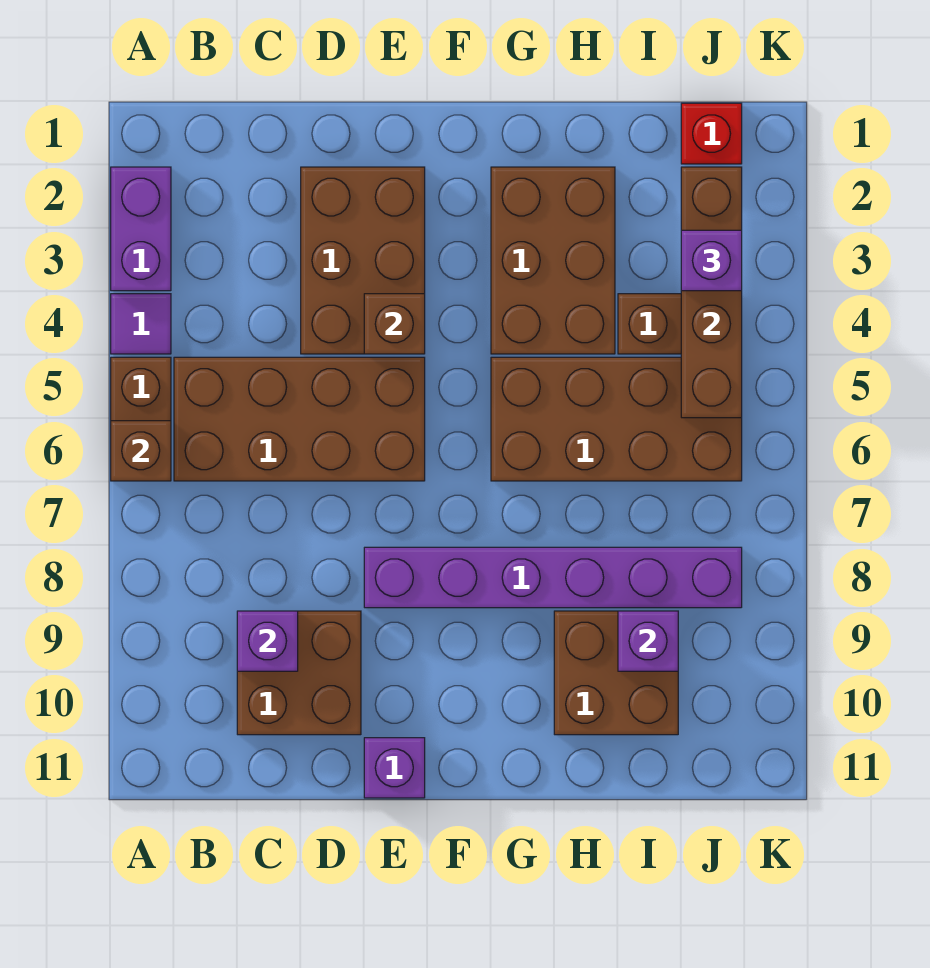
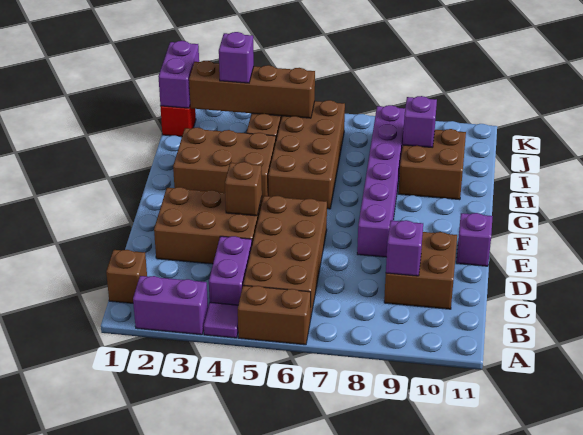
brown brick A6 level 2 -> brown brick B1 level 1
none -> purple brick B4:C4 level 1
none -> purple brick J1:K1 level 2

